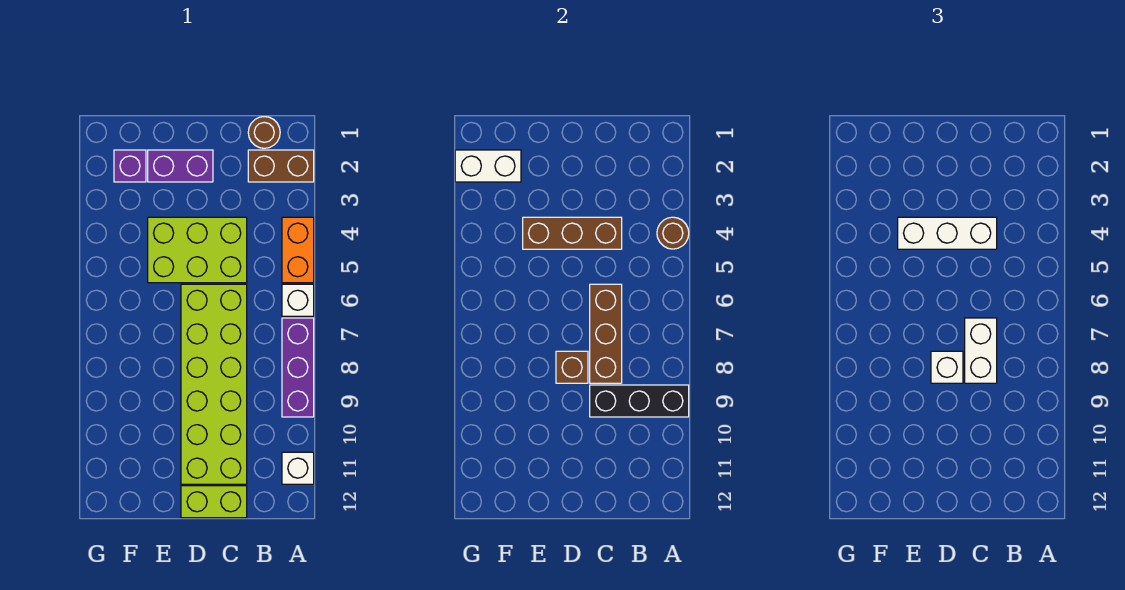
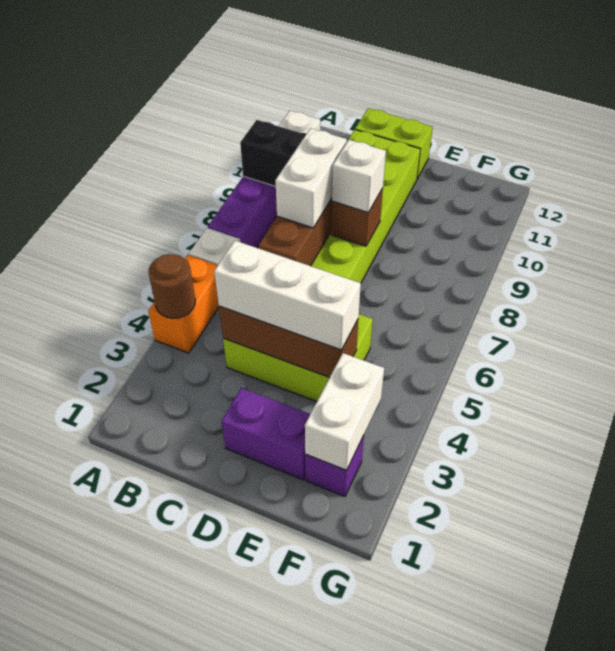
brown brick A2:B2 level 1 -> none
brown round brick B1 level 1 -> none
white brick F2:G2 level 2 -> white brick F2:F3 level 2

